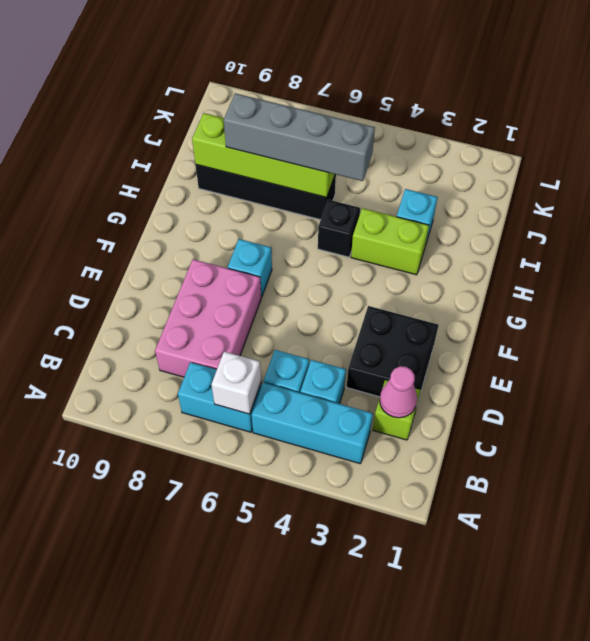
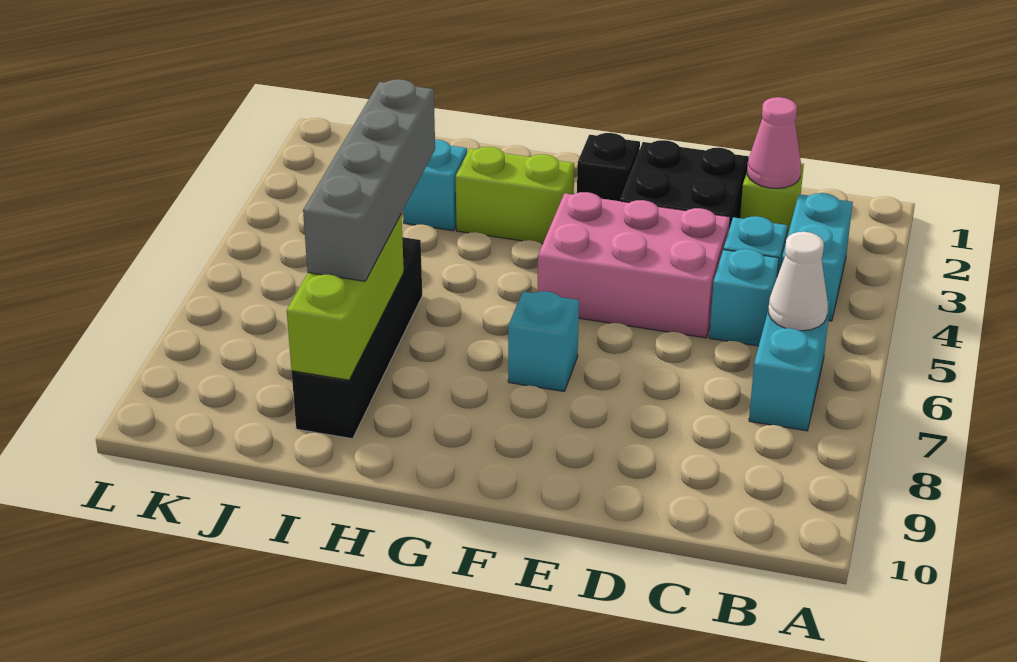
cyan brick B3:B5 level 1 -> cyan brick B3:B4 level 1
white brick B6 level 2 -> white cone B6 level 2
pink brick C7:E8 level 1 -> pink brick D4:F5 level 1
lime brick H3:H4 level 1 -> lime brick G3:H3 level 1
black brick H5 level 1 -> black brick F2 level 1
lime brick I6:I9 level 2 -> lime brick I7:I9 level 2

